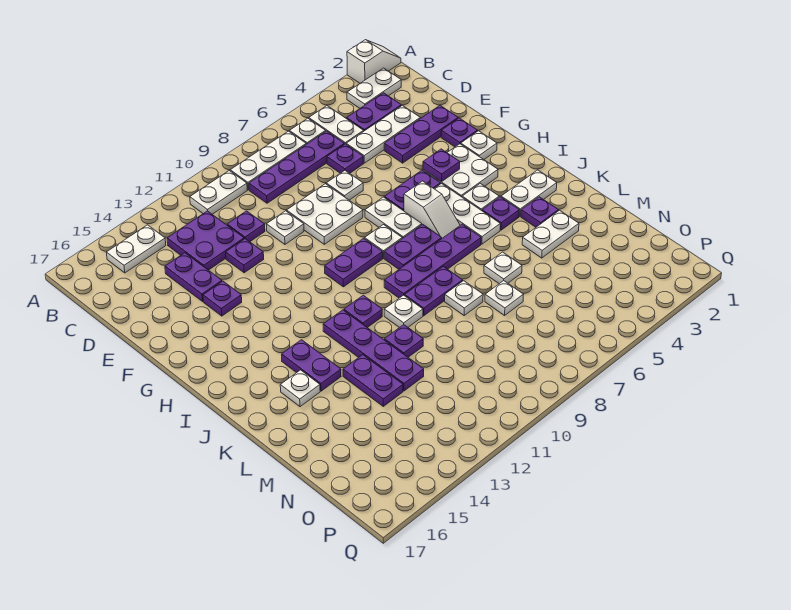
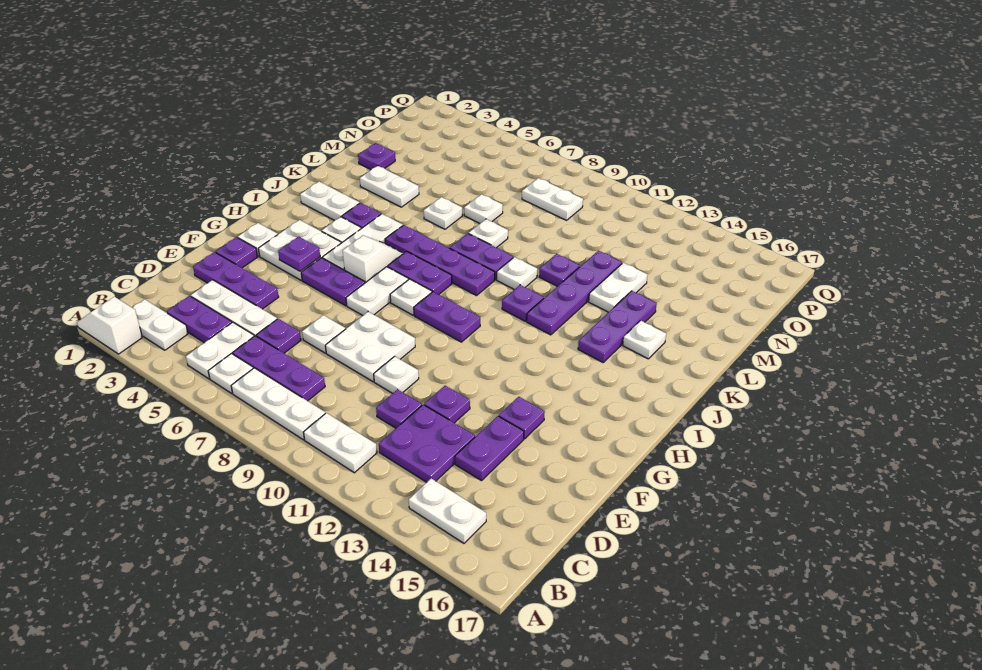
purple plate C6:C9 level 1 -> purple plate C6:C8 level 1
purple plate J14:K14 level 1 -> purple plate J14:L14 level 1
purple plate K3 level 1 -> purple plate M2 level 1
purple plate L13:M13 level 1 -> white plate L13:M13 level 1
none -> white plate O8:O9 level 1

